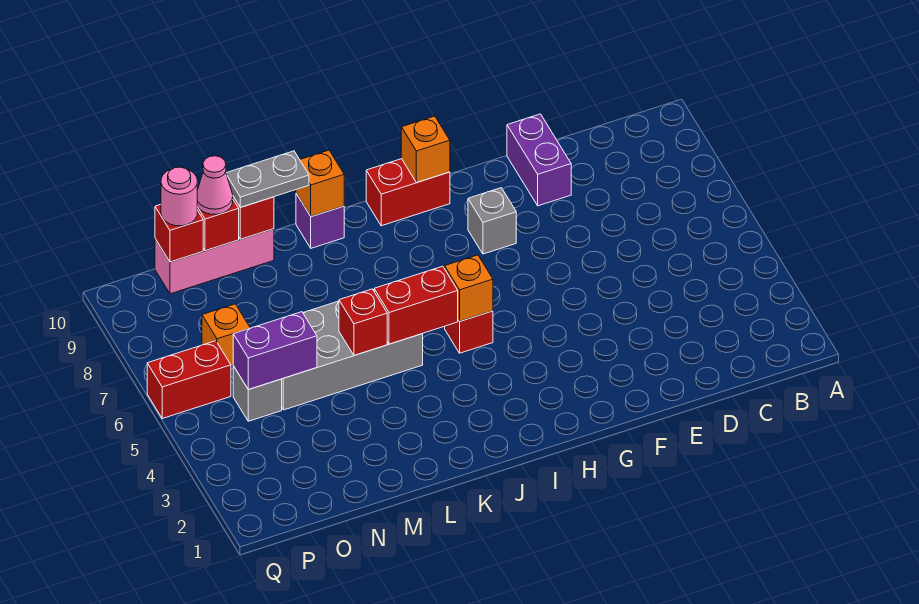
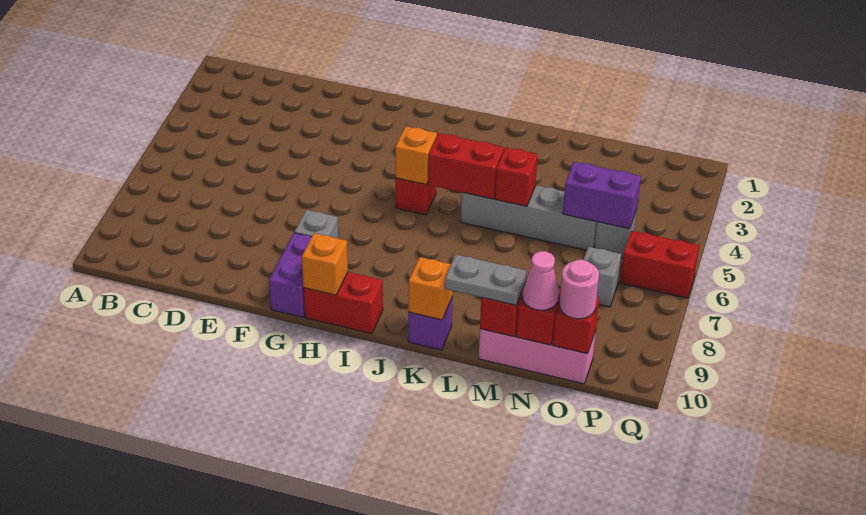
purple brick E9:E10 level 1 -> purple brick G9:G10 level 1
grey brick K5:N6 level 1 -> grey brick K5:N5 level 1
orange brick O7 level 1 -> grey brick O7 level 1

